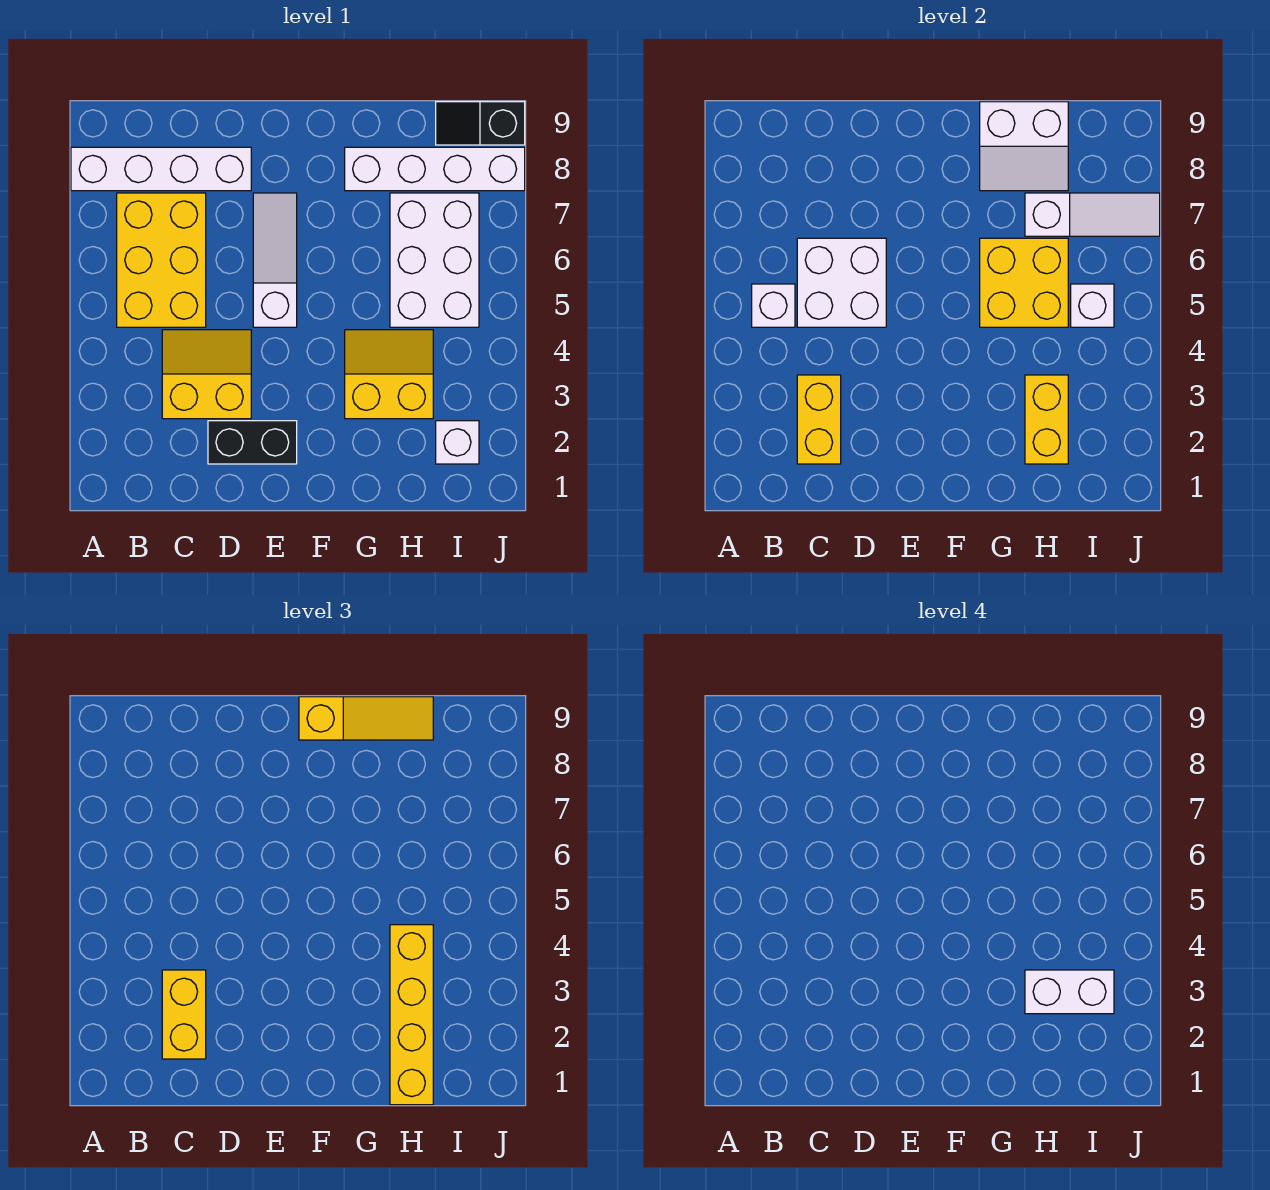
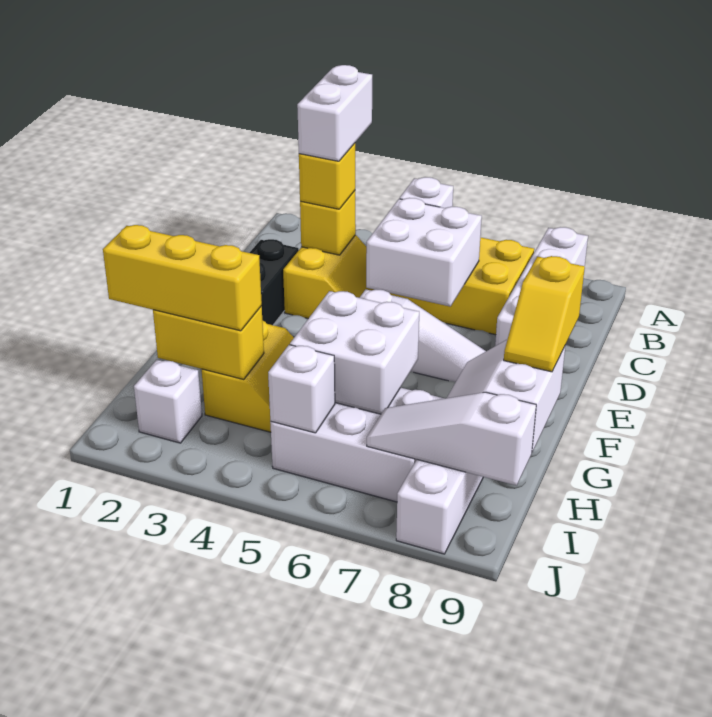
yellow brick C2:C3 level 2 -> yellow brick C3 level 2
yellow brick C2:C3 level 3 -> yellow brick C3 level 3
yellow slope F9:H9 level 3 top F -> yellow slope F9:G9 level 3 top F
yellow brick G5:H6 level 2 -> white brick G5:H6 level 2
yellow brick H1:H4 level 3 -> yellow brick H1:H3 level 3
white brick H3:I3 level 4 -> white brick B3:C3 level 4
white slope H7:J7 level 2 top H -> white slope I7:I9 level 2 top 9
black slope I9:J9 level 1 top J -> none

